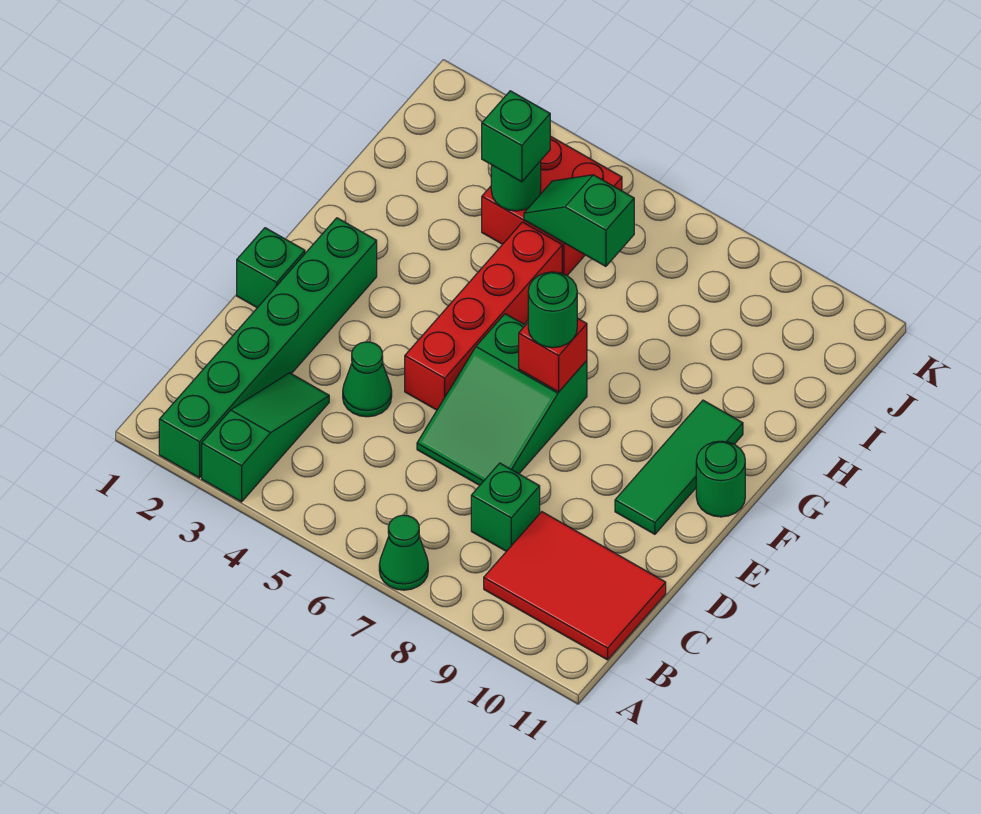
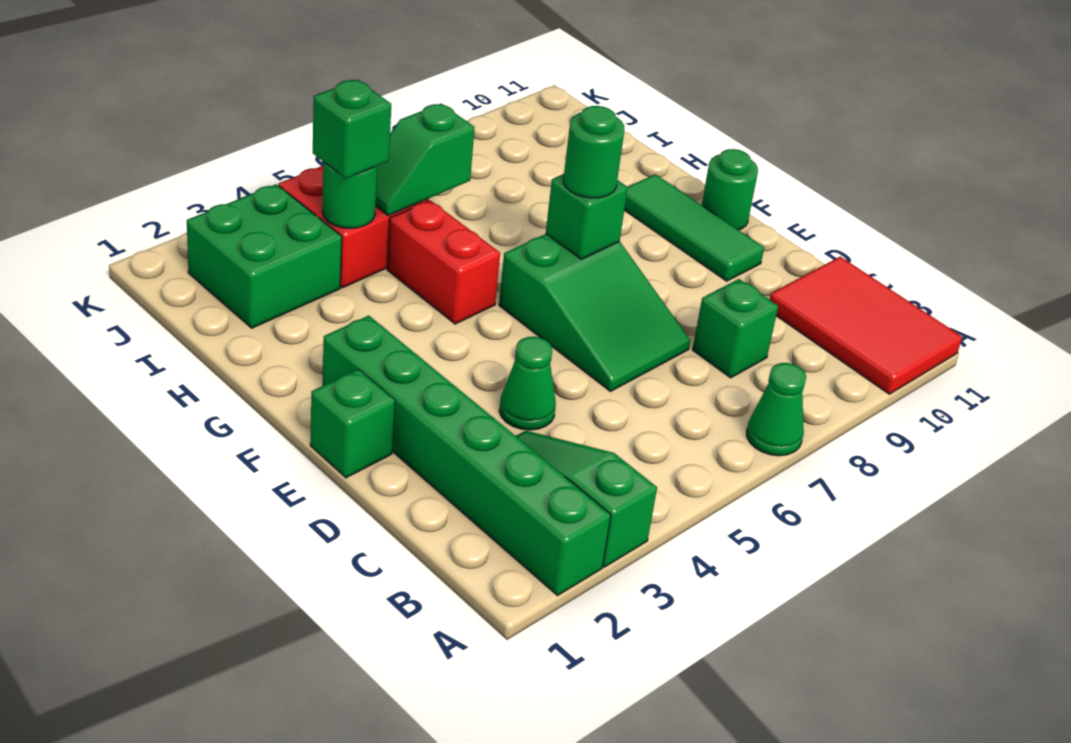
red tile B9:C11 level 1 -> red tile A10:C11 level 1
red brick E5:H5 level 1 -> red brick G5:H5 level 1
red brick F7 level 2 -> green brick F7 level 2
none -> green brick I2:J3 level 1

